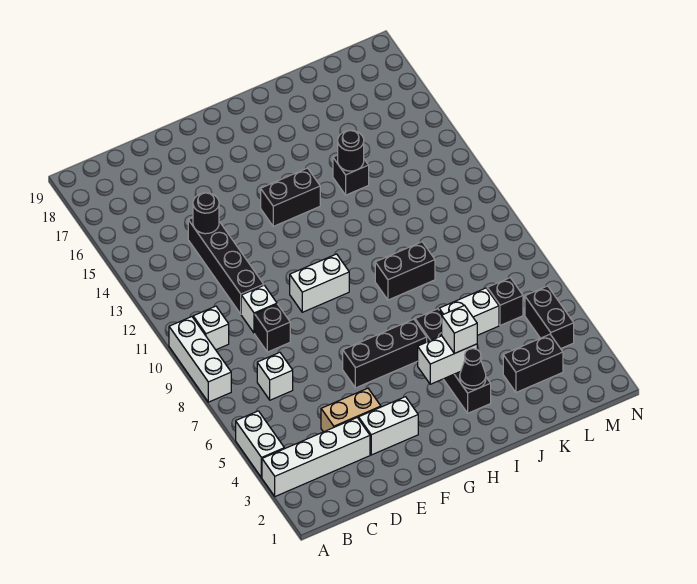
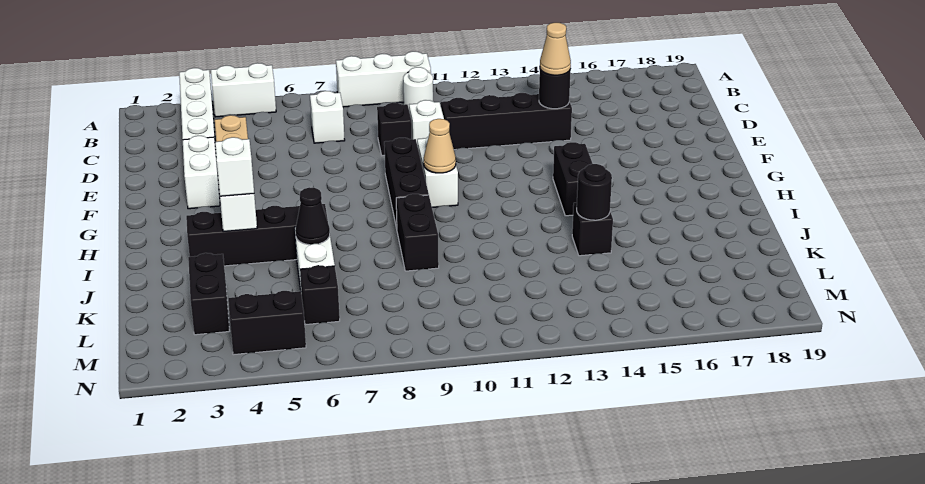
white brick B10 level 1 -> white round brick B10 level 1
none -> tan cone D14 level 3
black brick F6:H6 level 1 -> black brick F9:H9 level 1
none -> tan cone G10 level 2
black cone I3 level 2 -> black cone J6 level 2

